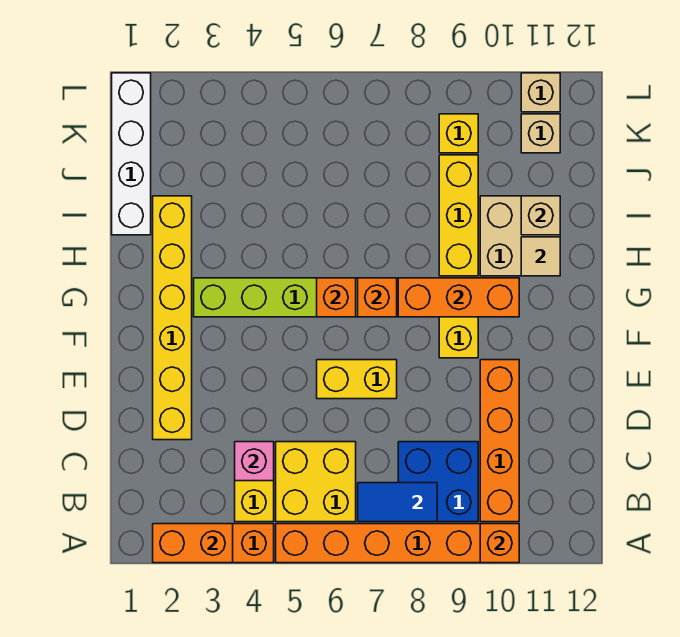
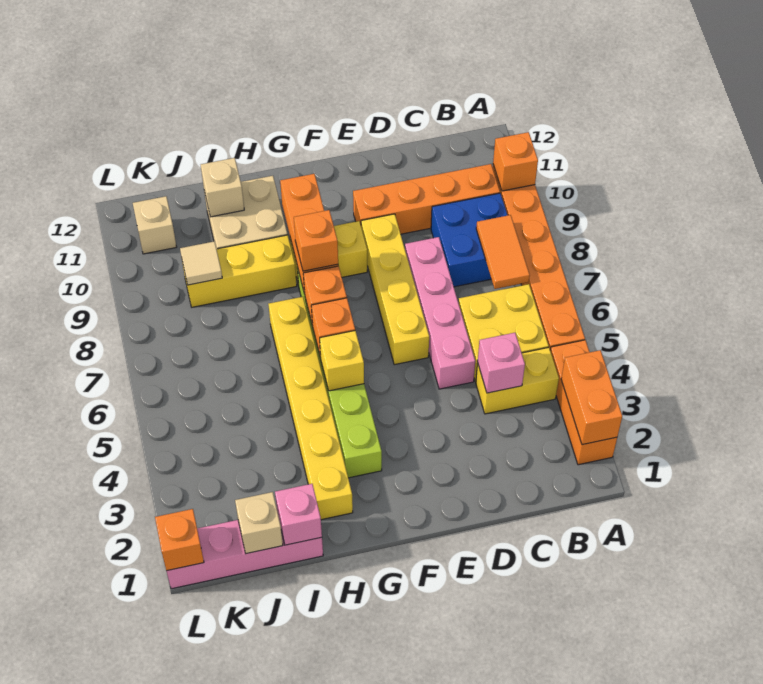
blue tile B7:B8 level 2 -> orange tile B7:B8 level 2
yellow brick D2:I2 level 1 -> yellow brick H2:H7 level 1
none -> pink brick D5:D8 level 1
yellow brick E6:E7 level 1 -> yellow brick E6:E9 level 1
none -> orange brick G8 level 3
tan tile H11 level 2 -> tan tile J9 level 2
white brick I1:L1 level 1 -> pink brick I1:L1 level 1
none -> pink brick I1 level 2
yellow brick K9 level 1 -> yellow brick G5 level 2
none -> orange brick L1 level 2
tan brick L11 level 1 -> tan brick J1 level 2

